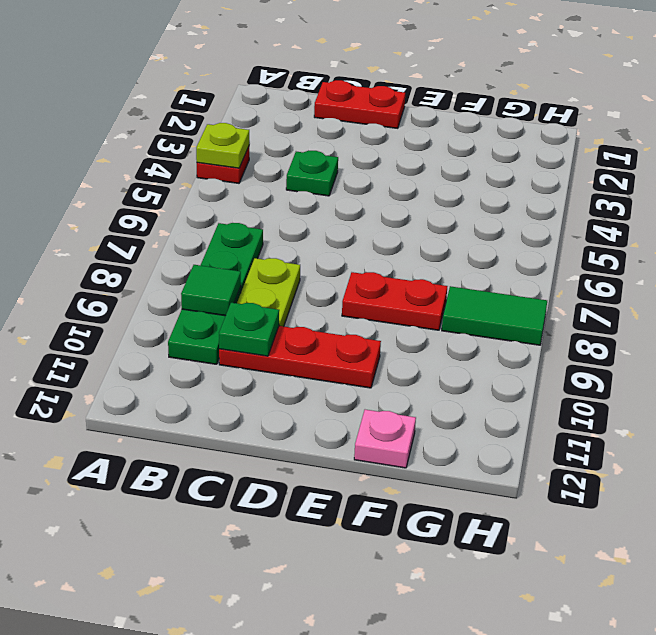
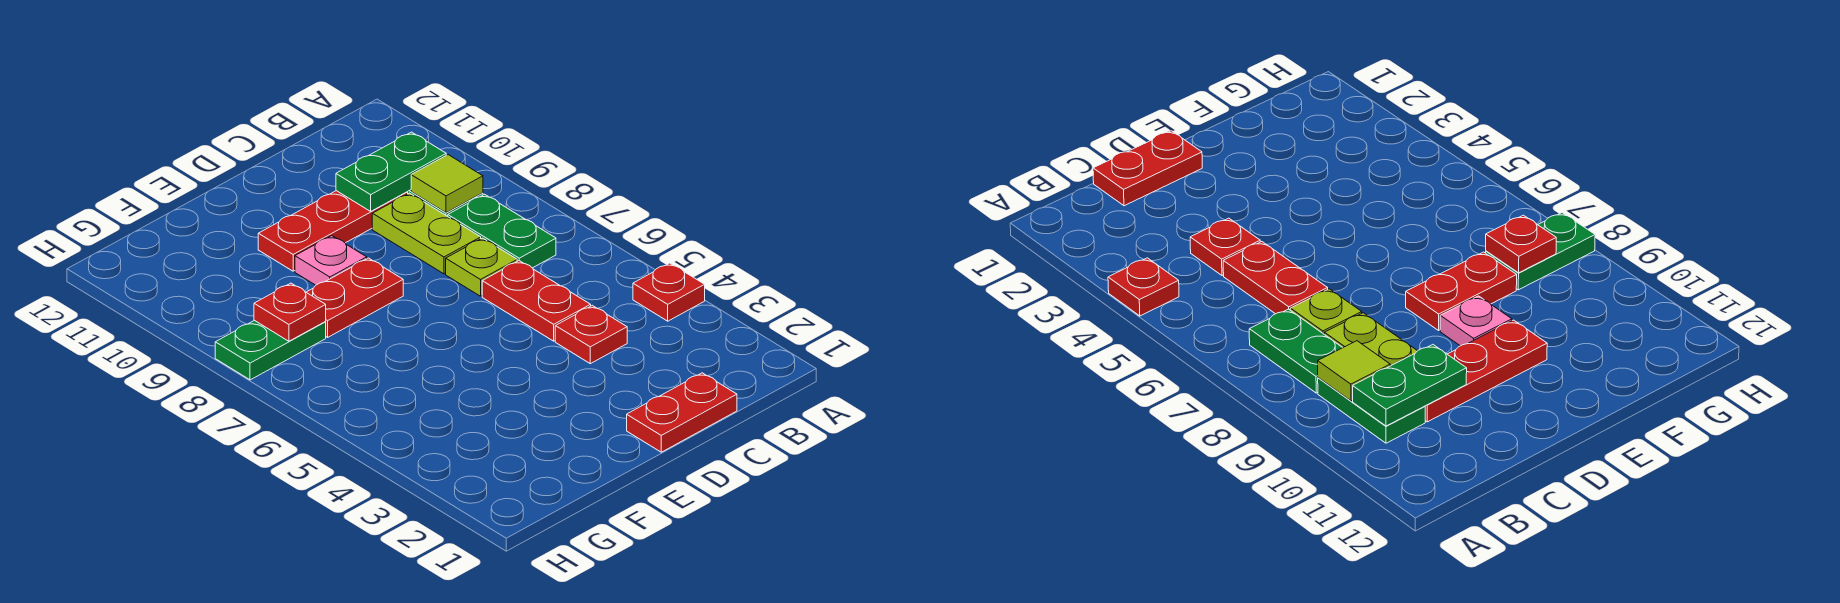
lime plate A4 level 2 -> lime plate C7 level 1
green tile B9 level 2 -> lime tile B9 level 2
green plate C4 level 1 -> red plate C4 level 1
none -> red plate C5:C6 level 1
green plate C10 level 2 -> green plate B10:C10 level 2
pink plate F12 level 1 -> pink plate E9 level 1
green tile G8:H8 level 1 -> green plate G8:H8 level 1
none -> red plate G8 level 2

